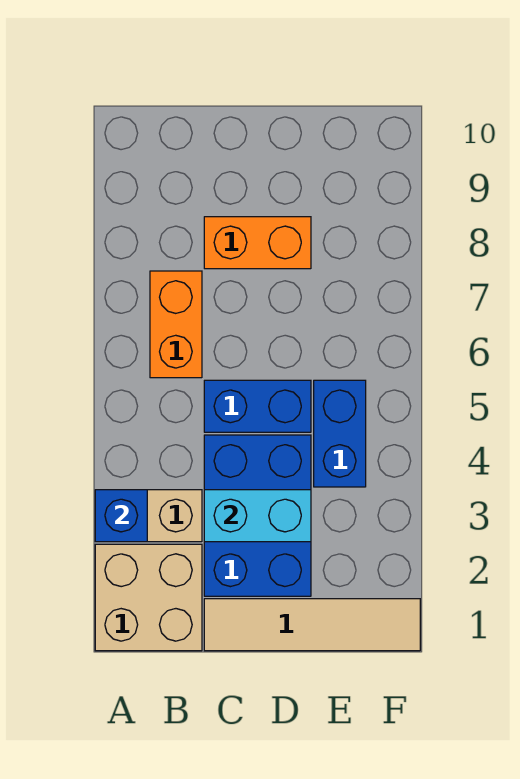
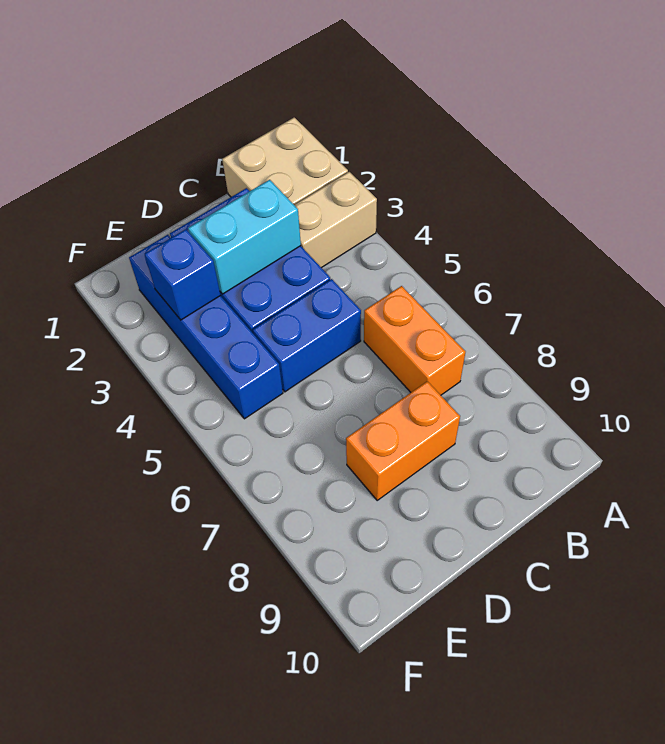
blue brick A3 level 2 -> blue brick E3 level 2
tan tile C1:F1 level 1 -> none
blue brick E4:E5 level 1 -> blue brick E2:E5 level 1

